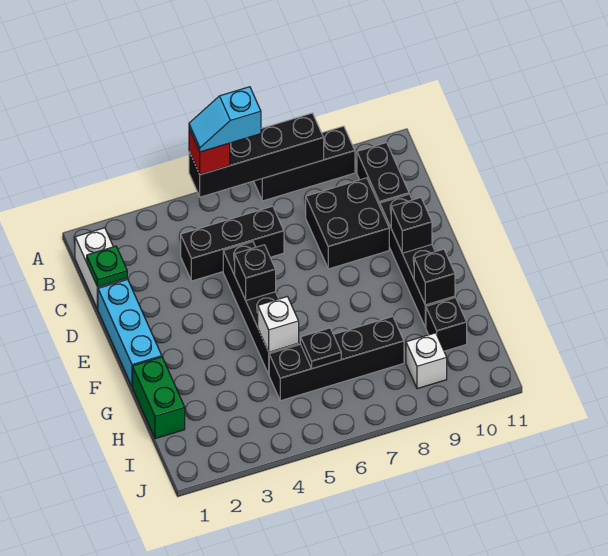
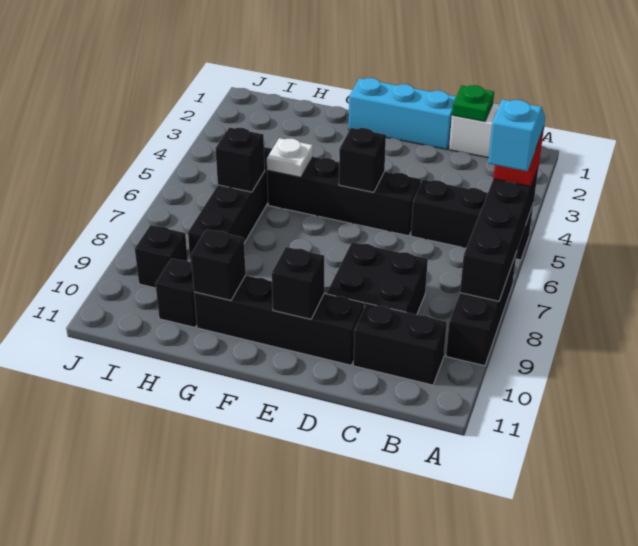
black brick C4:C6 level 1 -> black brick A5:C5 level 1
green brick G1:H1 level 1 -> none
white brick G5 level 2 -> white plate G5 level 2
black plate H6 level 2 -> black brick H6 level 2
white brick I9 level 1 -> black brick I9 level 1

